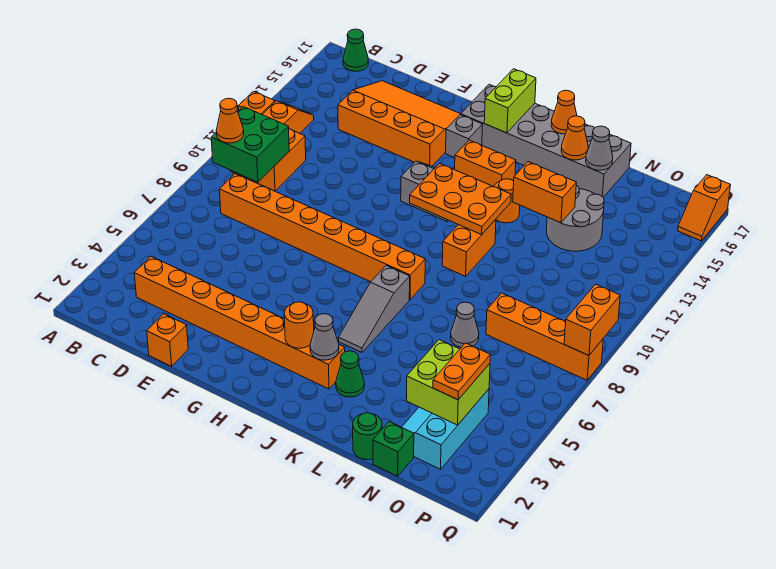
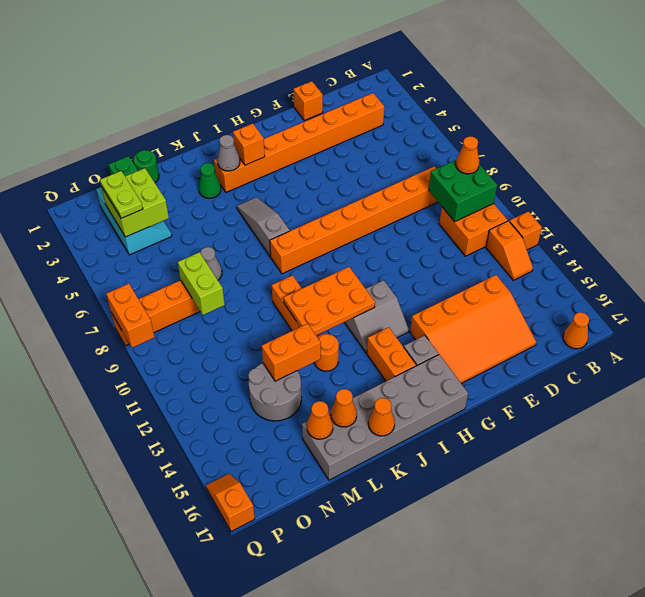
green cone B17 level 1 -> orange cone B17 level 1
orange round brick I3 level 2 -> orange brick I3 level 2
orange brick I14:J14 level 1 -> orange brick I14:I15 level 1
lime brick I16:I17 level 2 -> lime brick N8:N9 level 2
grey cone M16 level 2 -> orange cone M16 level 2
orange plate O3:O4 level 3 -> lime plate O3:O4 level 3

